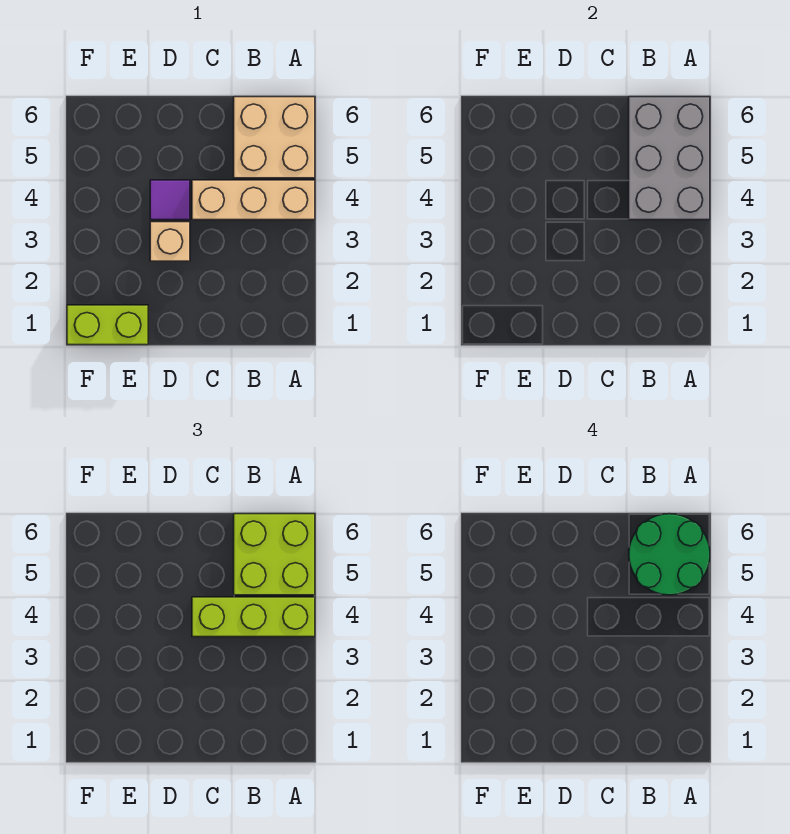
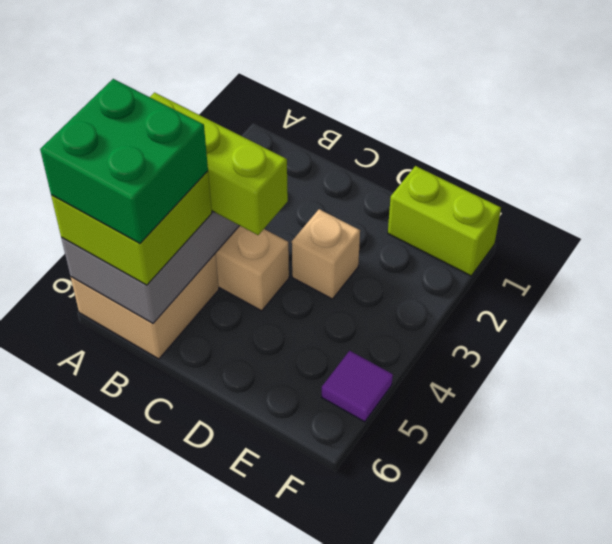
green round brick A5:B6 level 4 -> green brick A5:B6 level 4
purple tile D4 level 1 -> purple tile F5 level 1

